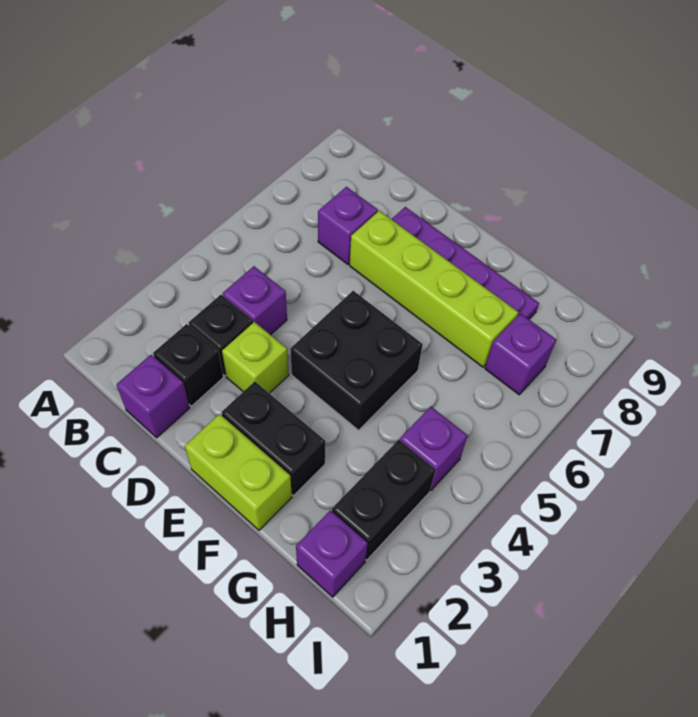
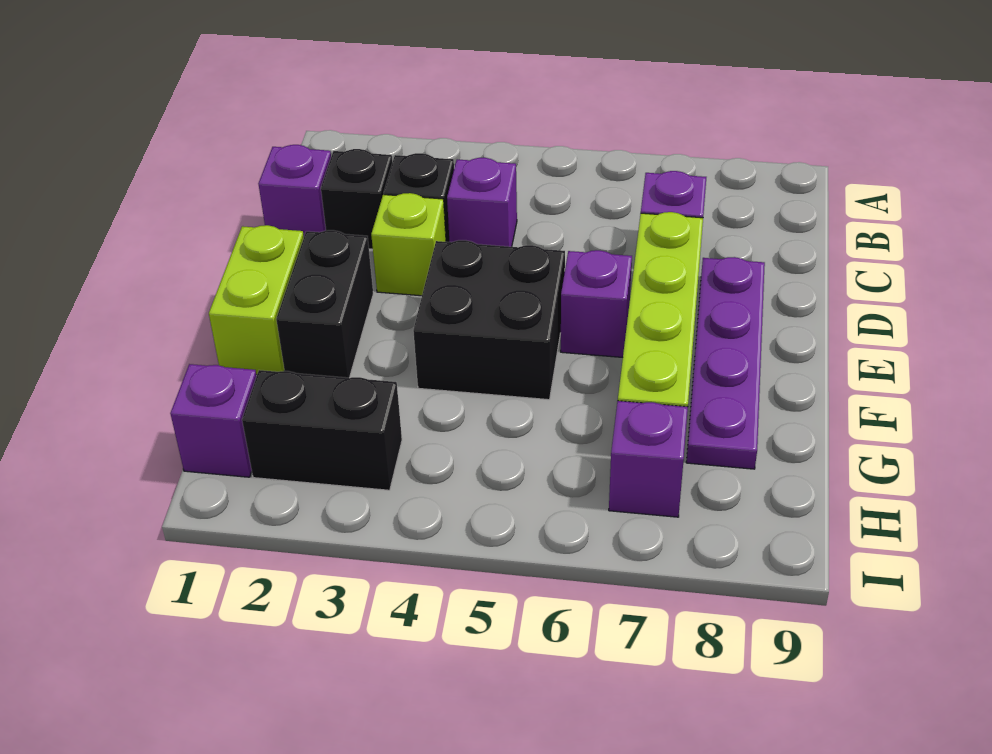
purple brick H4 level 1 -> purple brick E6 level 1

